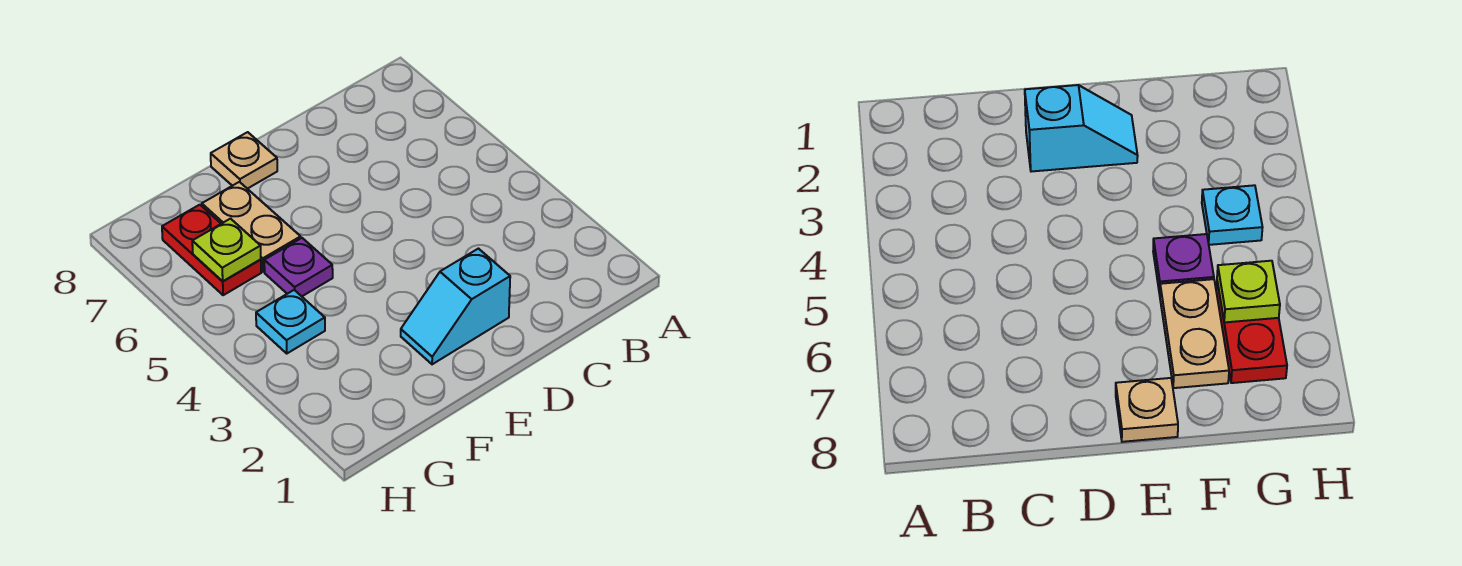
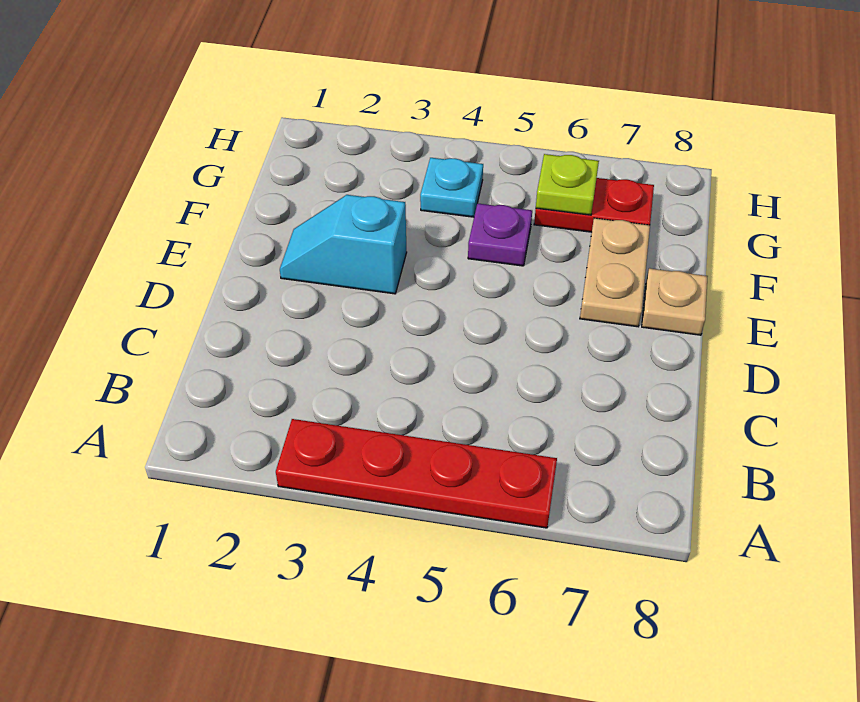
none -> red plate A3:A6 level 1
cyan slope D2:E2 level 1 top D -> cyan slope E2:E3 level 1 top 3
tan plate F6:F7 level 1 -> tan plate E7:F7 level 1

